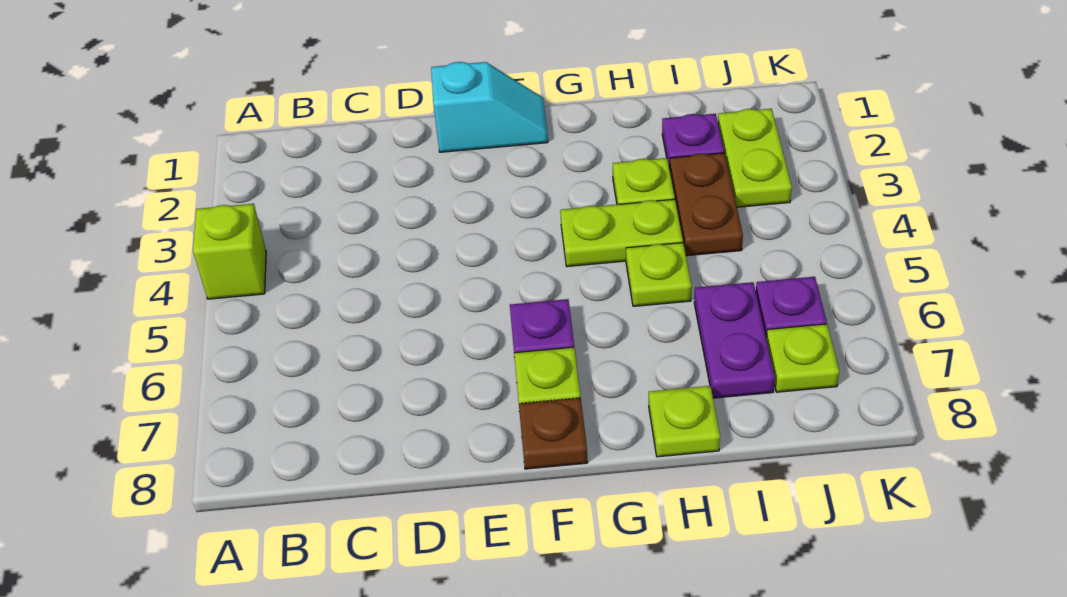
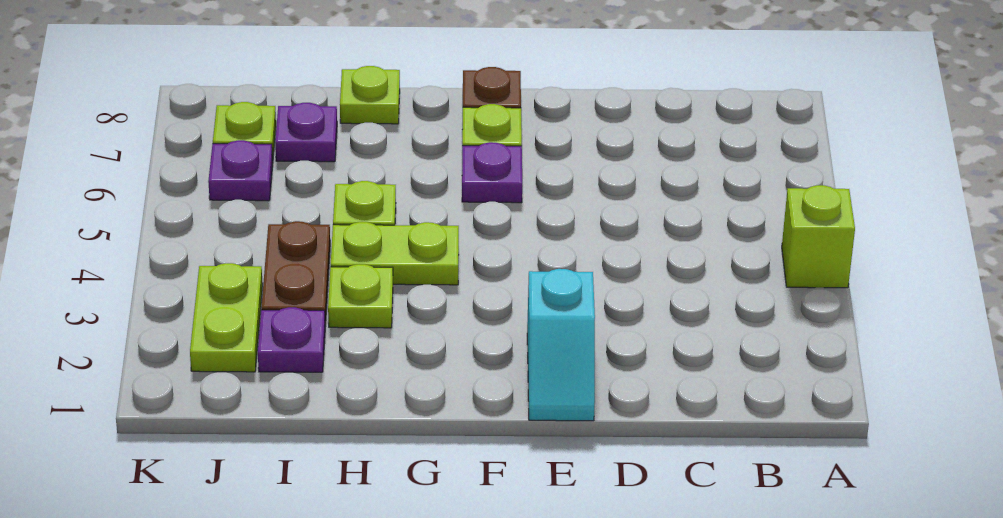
cyan slope E1:F1 level 1 top E -> cyan slope E1:E2 level 1 top 2
purple plate I6:I7 level 1 -> purple plate I7 level 1

